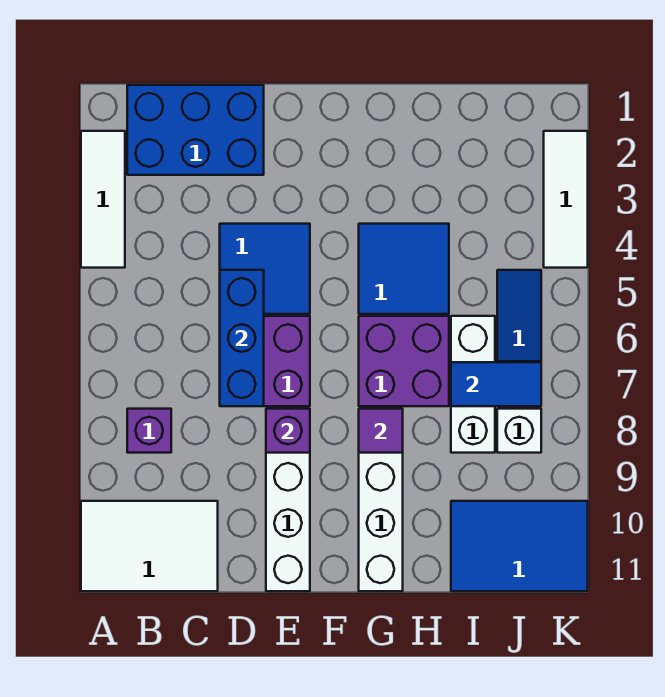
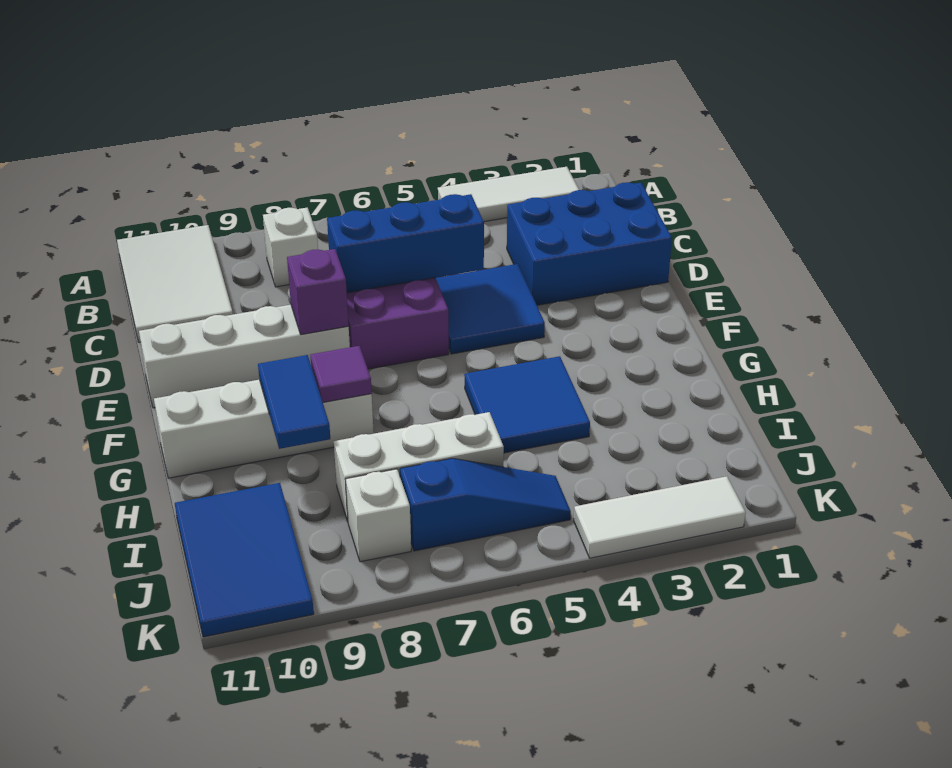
blue brick B1:D2 level 1 -> blue brick C1:D3 level 1
purple brick B8 level 1 -> white brick B8 level 1
purple brick G6:H7 level 1 -> none
blue tile I7:J7 level 2 -> blue tile G9:H9 level 2

